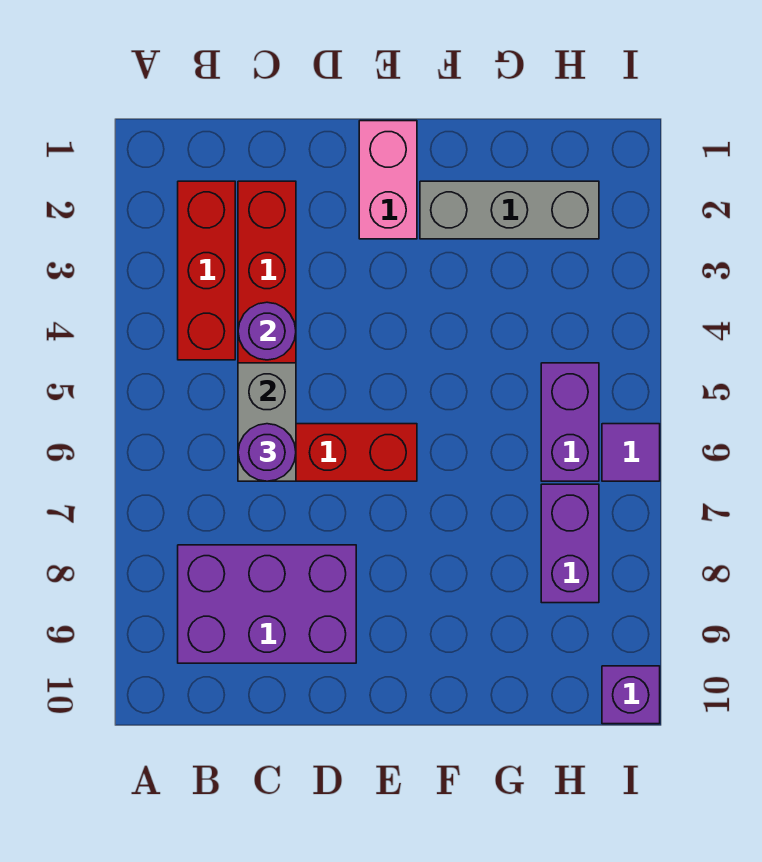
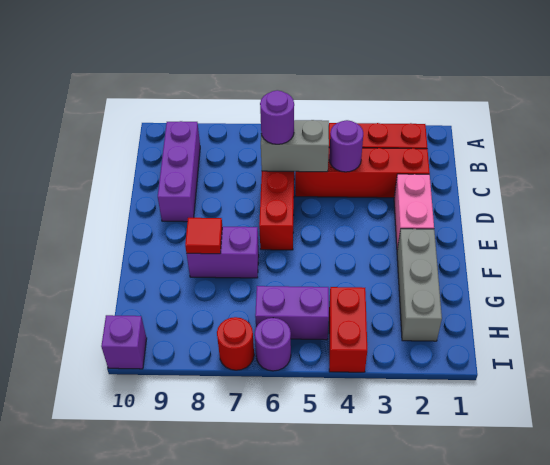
purple brick B8:D9 level 1 -> purple brick B9:D9 level 1
pink brick E1:E2 level 1 -> pink brick D2:E2 level 1
none -> red tile F8 level 2
none -> red brick H4:I4 level 1
purple brick H7:H8 level 1 -> purple brick F7:F8 level 1
purple tile I6 level 1 -> purple round brick I6 level 1
none -> red round brick I7 level 1

